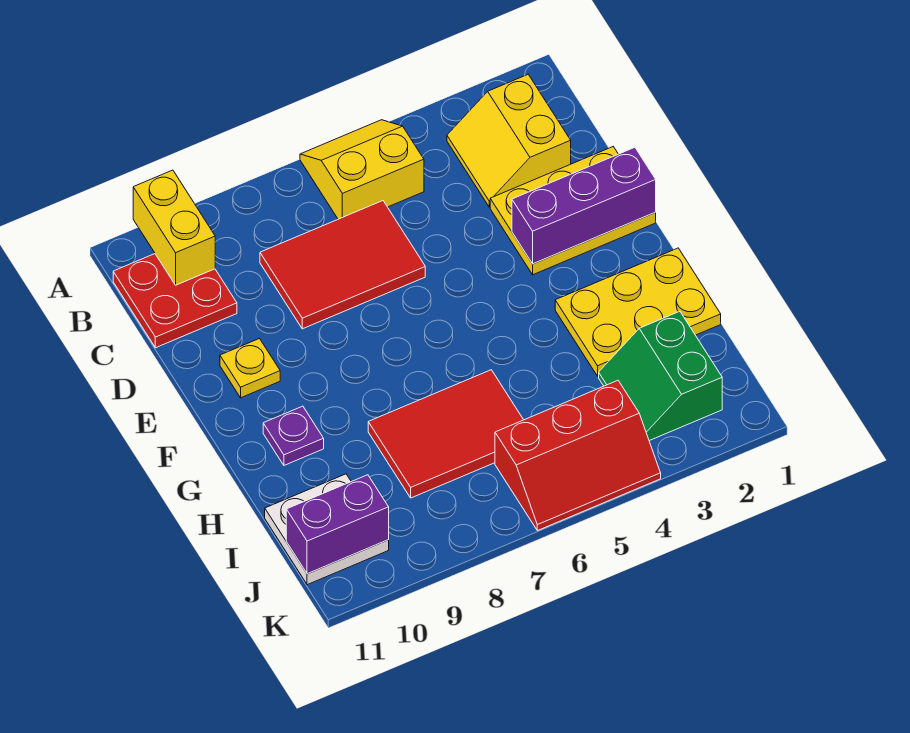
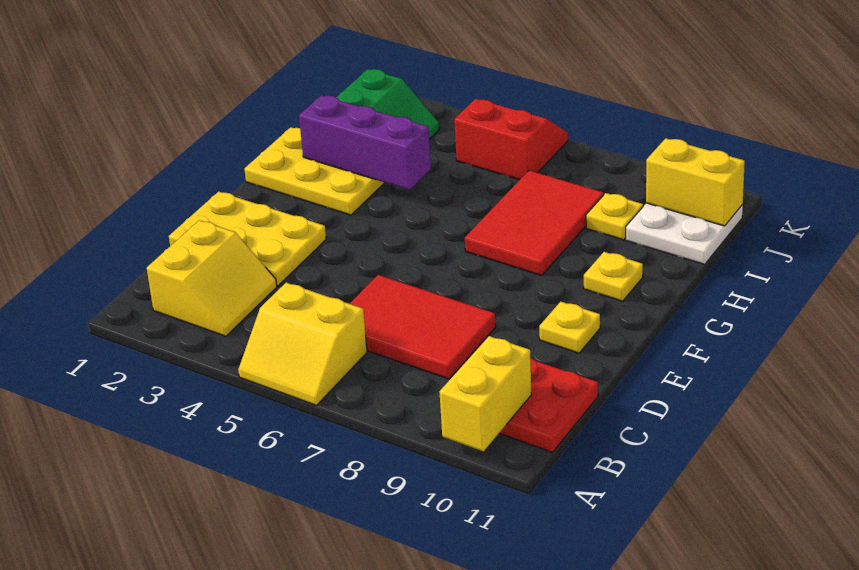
purple brick E1:E3 level 2 -> purple brick H2:H4 level 2
purple plate G10 level 1 -> yellow plate G10 level 1
red tile H6:I8 level 1 -> red tile G7:I8 level 1
none -> yellow plate I9 level 1
red slope J4:K6 level 1 top J -> red slope J5:K6 level 1 top J
purple brick J10:J11 level 2 -> yellow brick J10:J11 level 2

